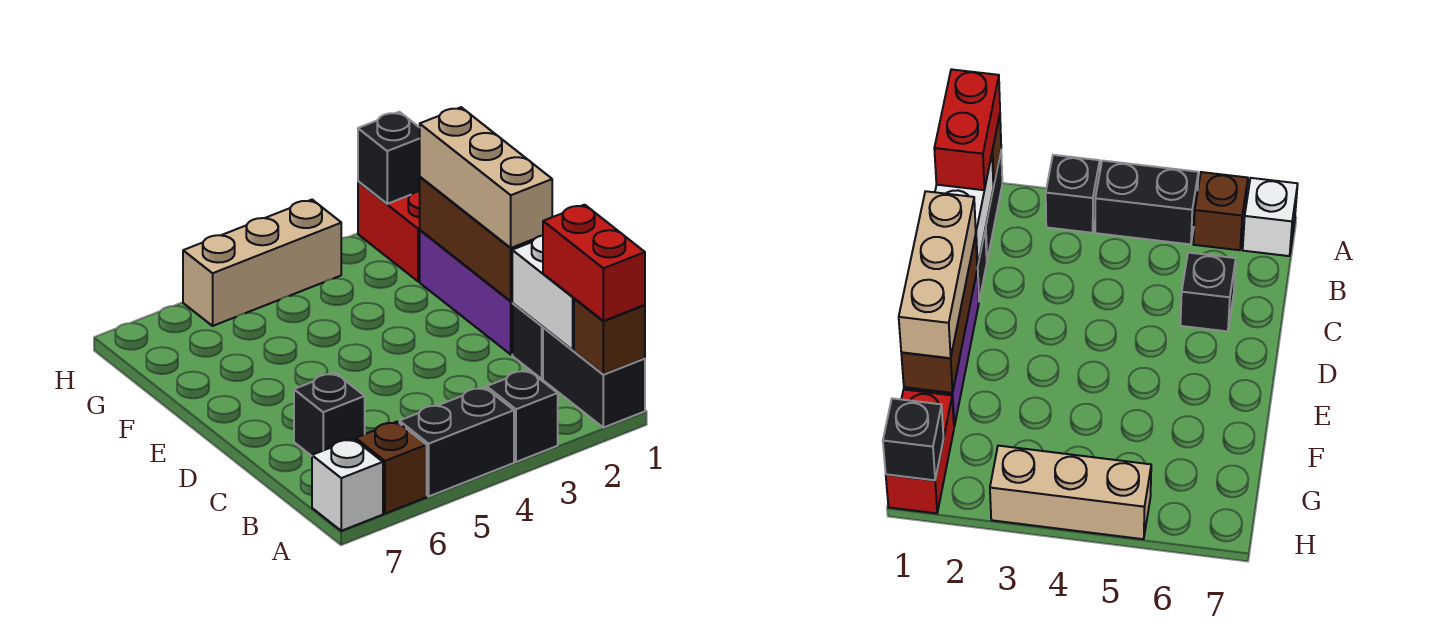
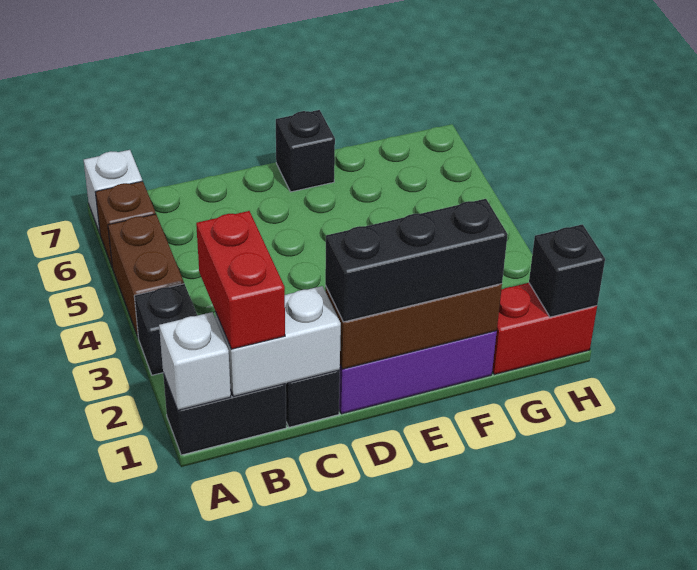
brown brick A1 level 2 -> white brick A1 level 2
red brick A1:B1 level 3 -> red brick B1:B2 level 3
black brick A4:A5 level 1 -> brown brick A4:A5 level 1
black brick C6 level 1 -> black brick E7 level 1
tan brick D1:F1 level 3 -> black brick D1:F1 level 3
tan brick H3:H5 level 1 -> none

